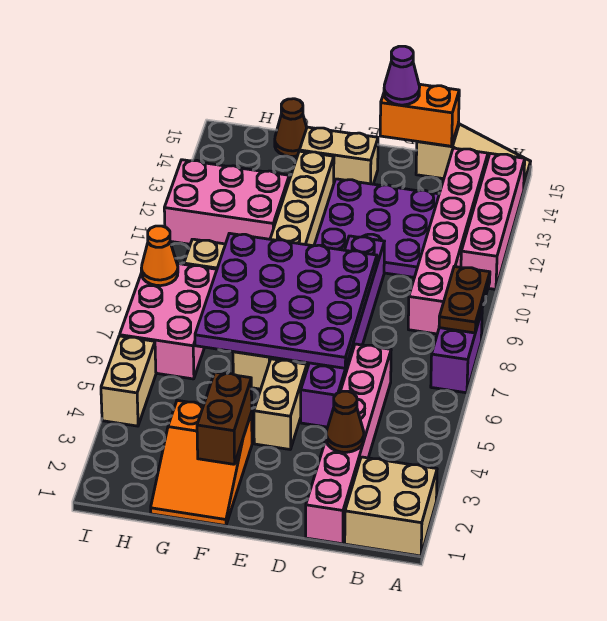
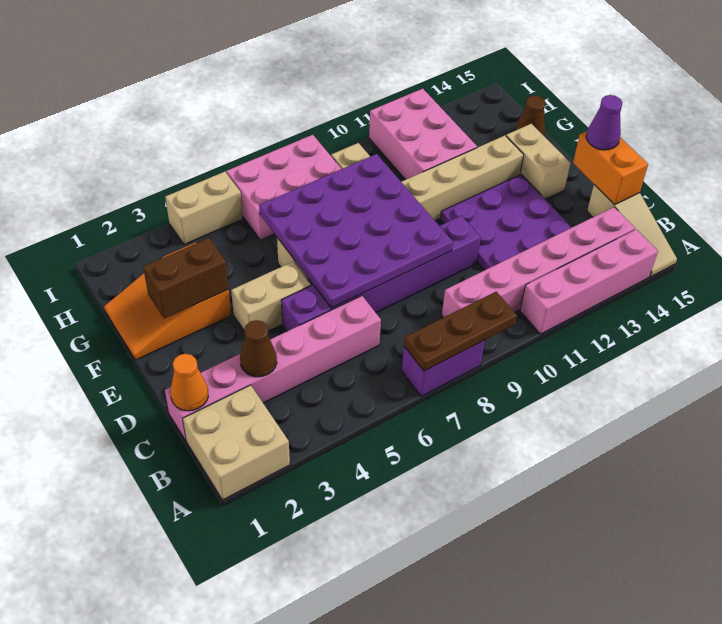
brown plate A8:A9 level 2 -> brown plate A7:A9 level 2
orange cone I8 level 2 -> orange cone C1 level 2

